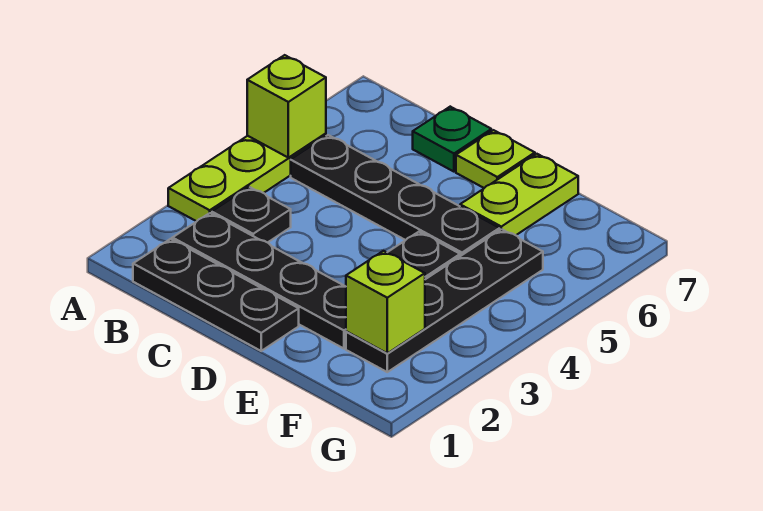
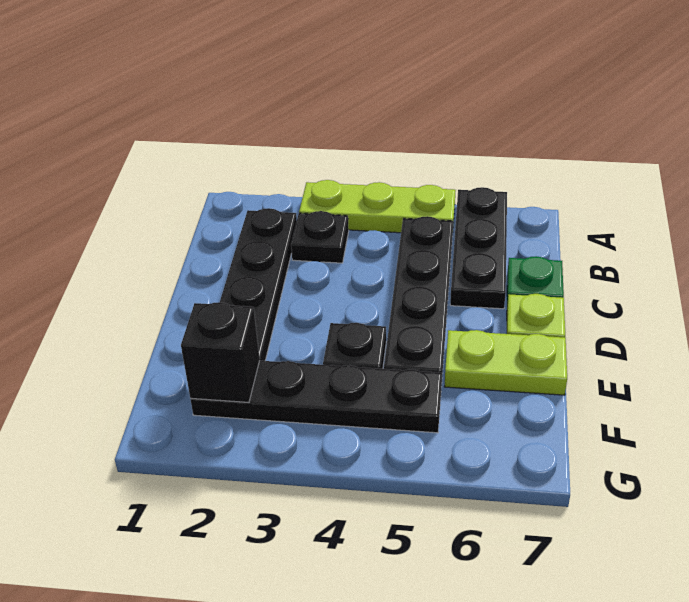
lime brick A5 level 2 -> none
black plate B1:D1 level 1 -> black plate A6:C6 level 1
lime brick F2 level 2 -> black brick F2 level 2

